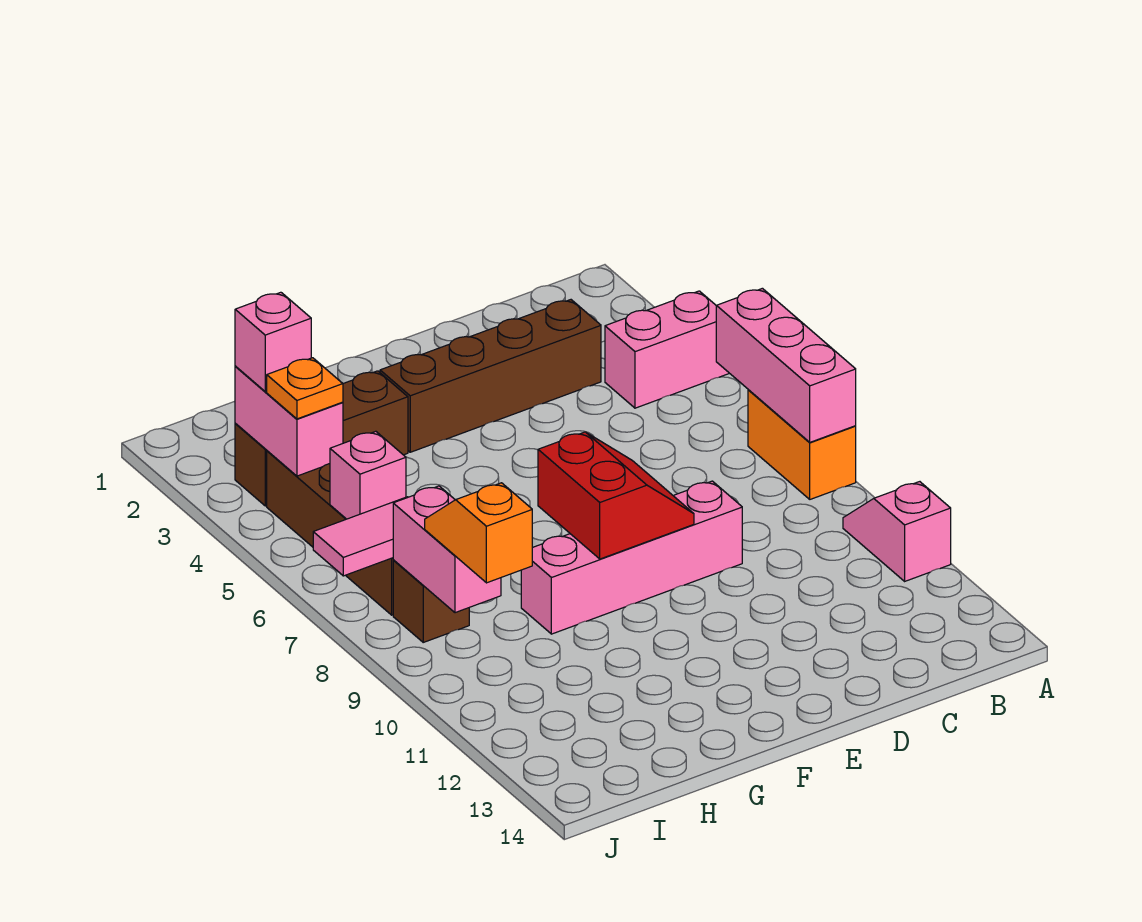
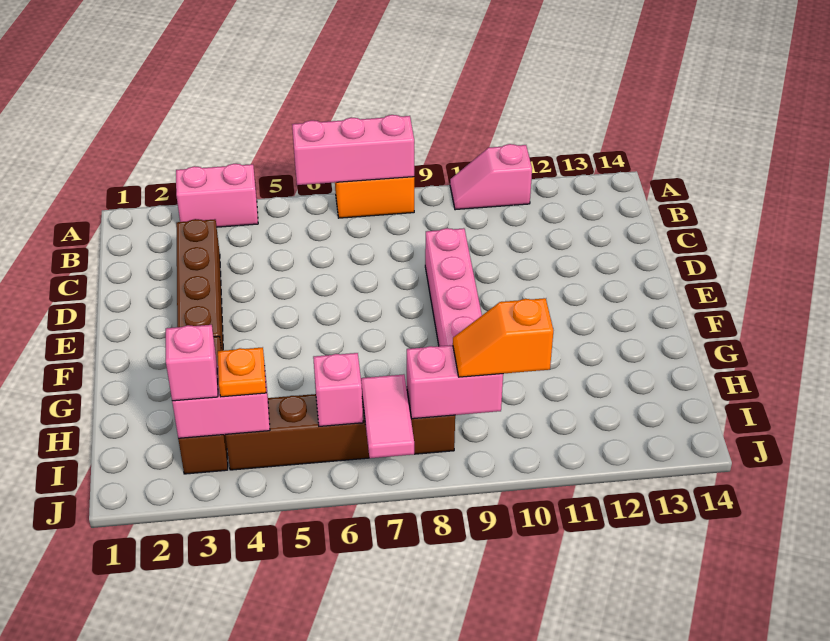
pink brick A4:B4 level 1 -> pink brick A3:A4 level 1
red slope E8:F9 level 2 top F -> none

